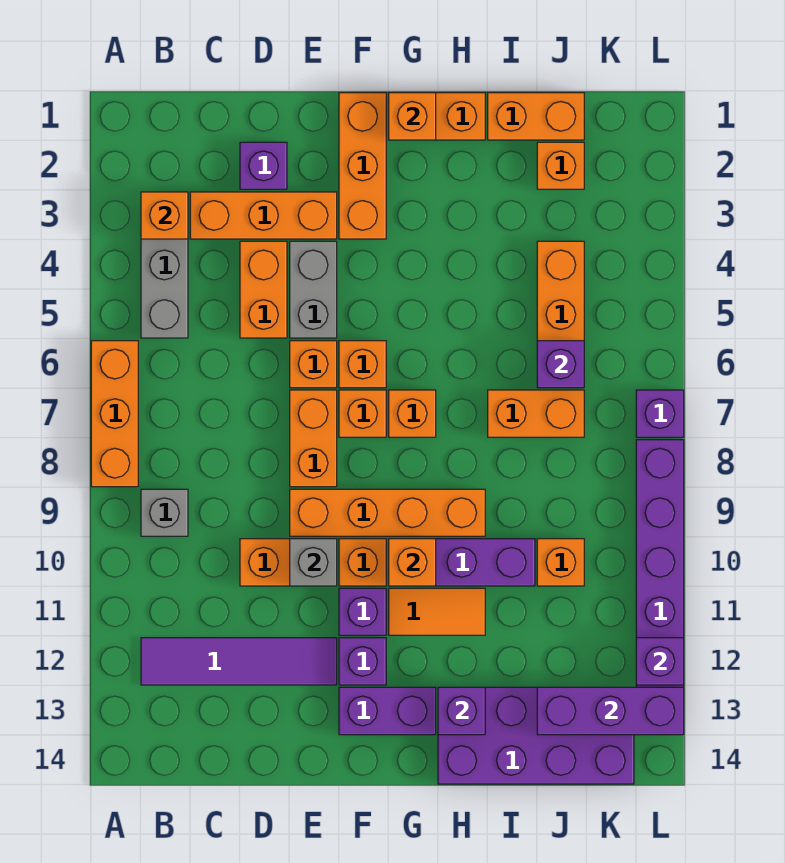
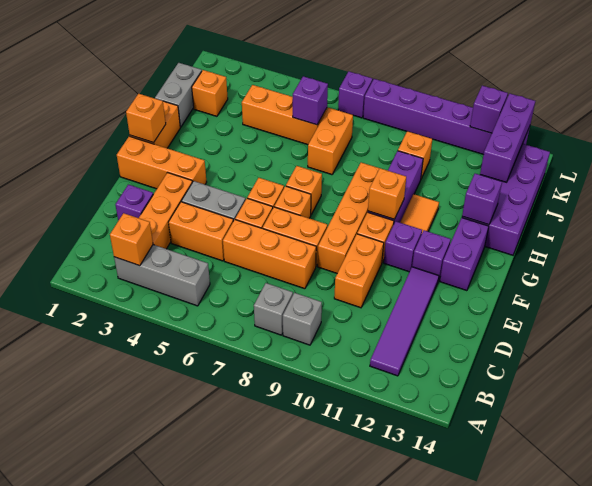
orange brick A6:A8 level 1 -> orange brick D6:D8 level 1
grey brick E10 level 2 -> grey brick B8 level 1
orange brick I1:J1 level 1 -> grey brick I1:J1 level 1

